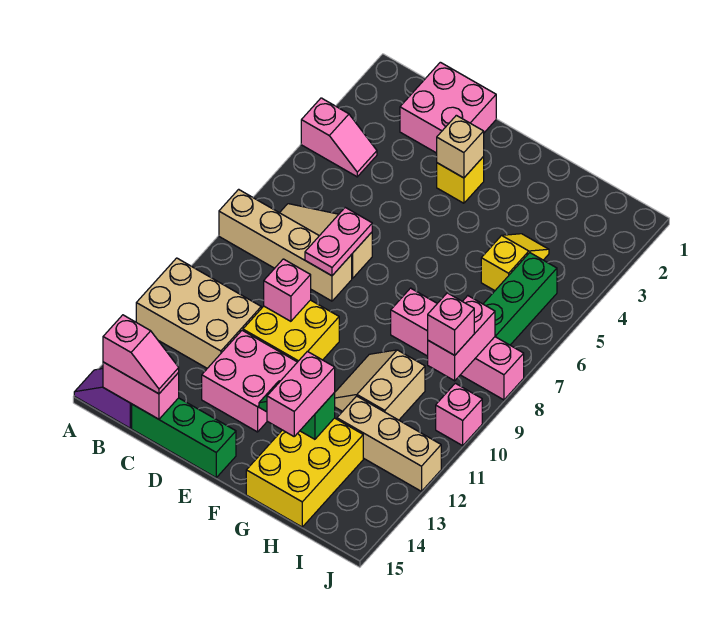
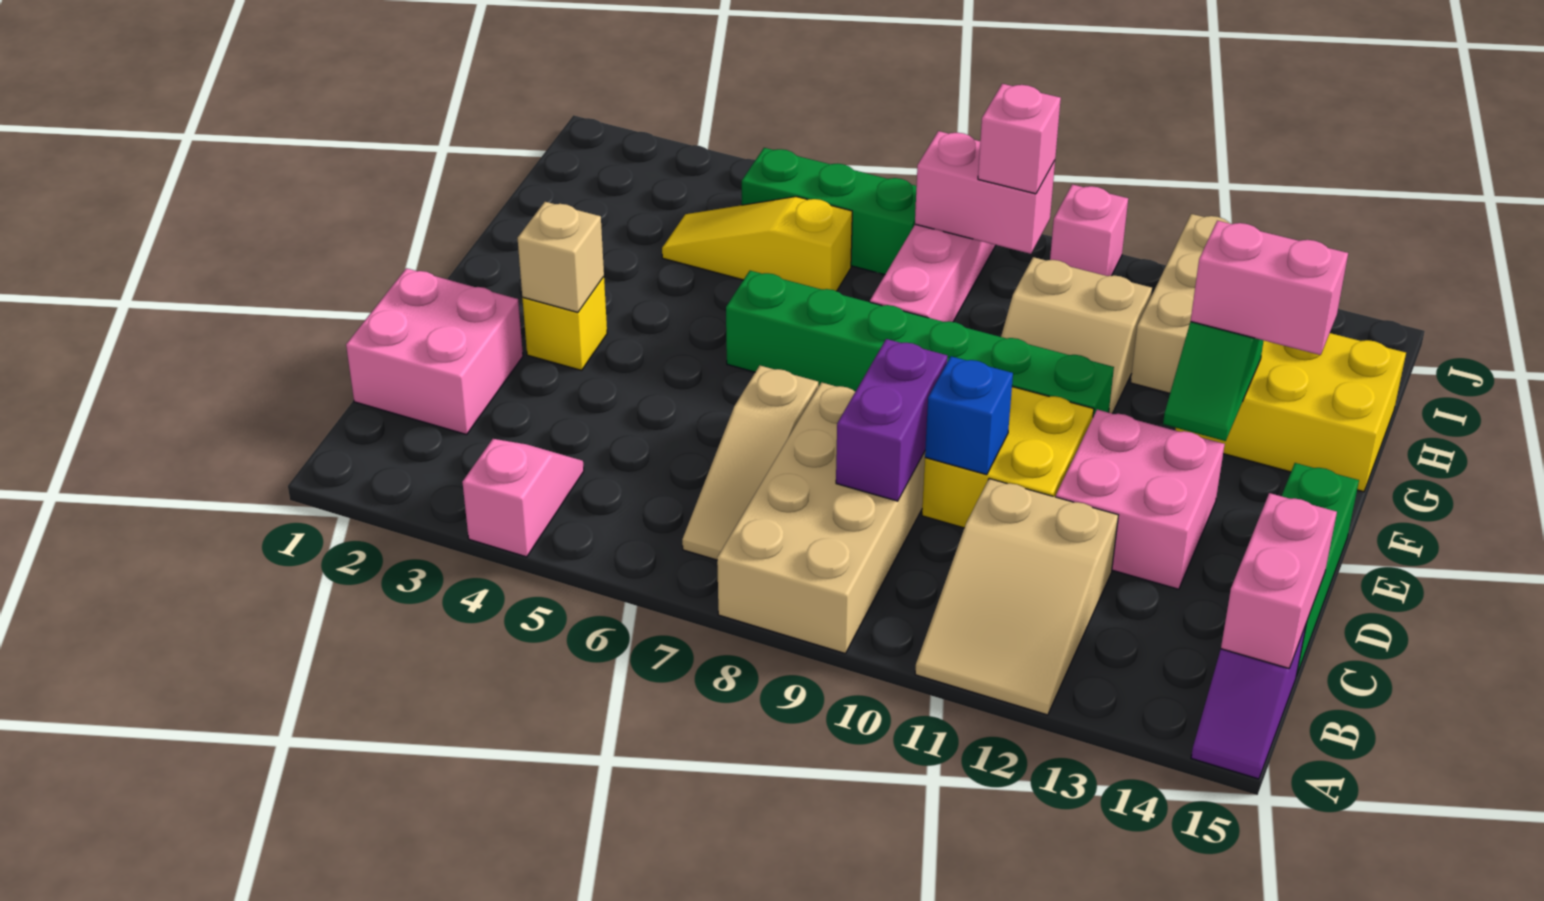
tan brick A8:D8 level 1 -> tan brick A8:D9 level 1
tan brick A11:C12 level 1 -> tan slope A11:C12 level 1 top C
pink slope B15:C15 level 3 top B -> none
none -> purple brick C9:D9 level 2
pink plate D7:D8 level 2 -> none
pink brick D10 level 2 -> blue brick D10 level 2
none -> green brick F6:F11 level 1
yellow slope H4:H5 level 1 top 5 -> yellow slope H4:H6 level 1 top 6

